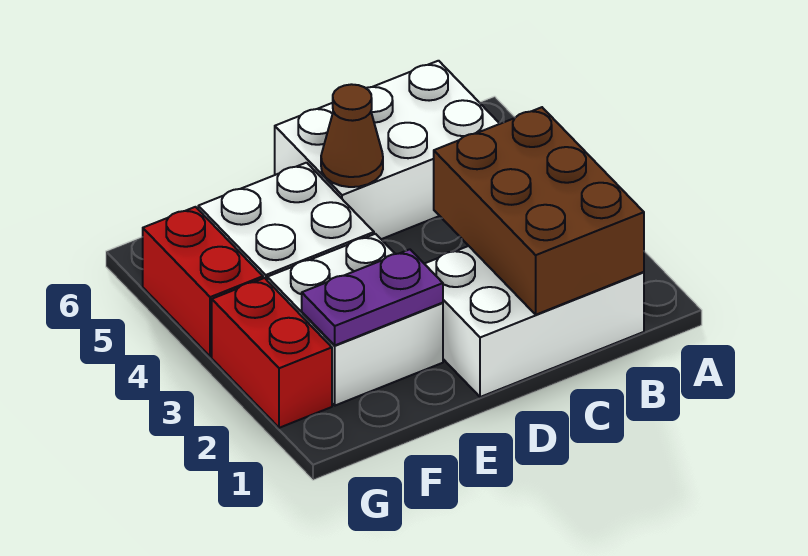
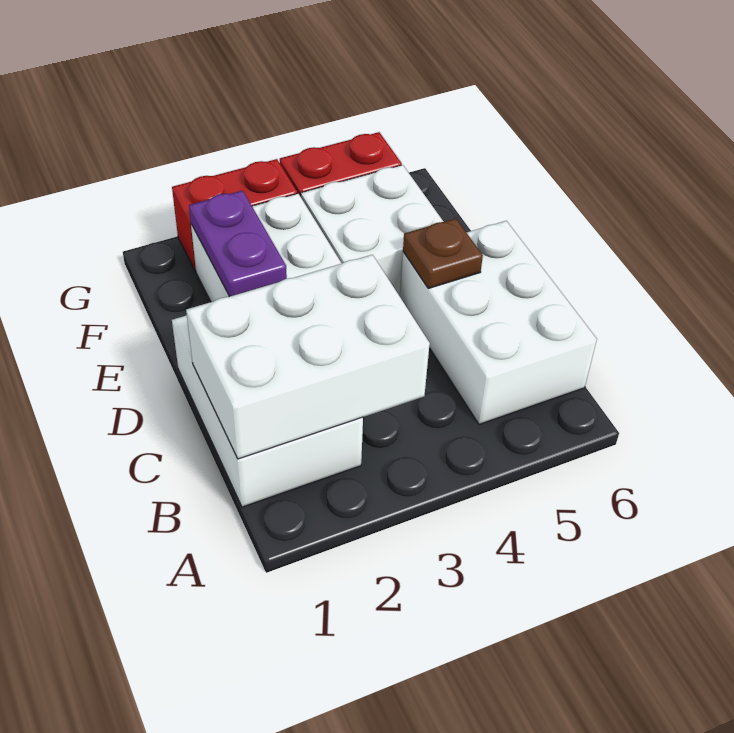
brown brick B1:C3 level 2 -> white brick B1:C3 level 2
brown cone D5 level 2 -> brown plate D5 level 2

